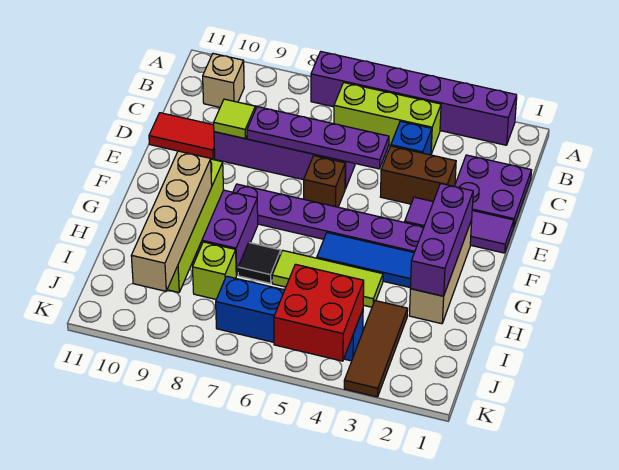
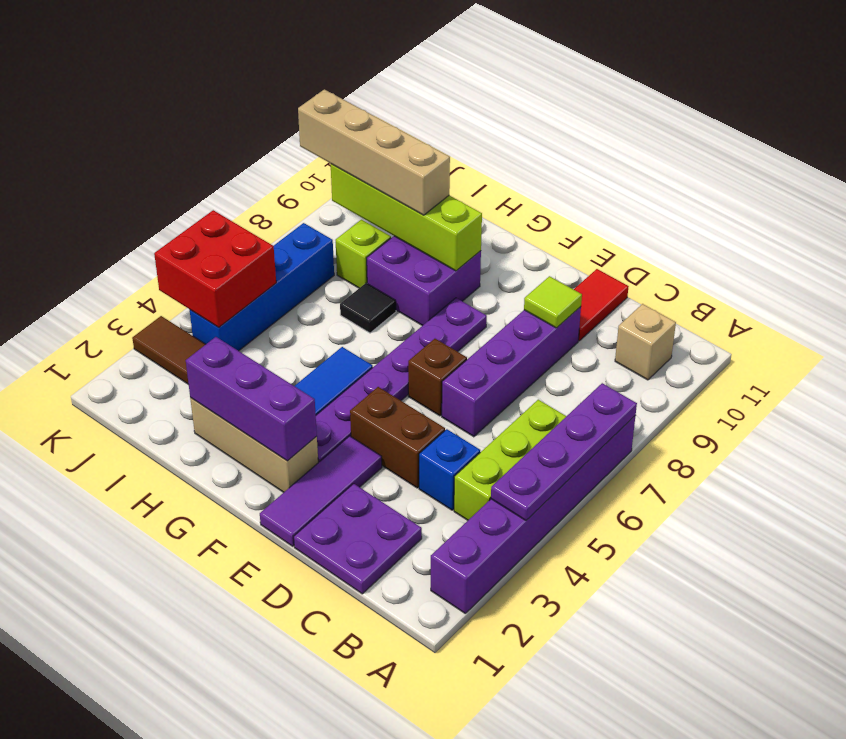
brown brick D3:D4 level 1 -> brown brick D4:E4 level 1
purple plate D5:D8 level 2 -> purple plate A4:A7 level 2
lime tile H4:H6 level 1 -> none

